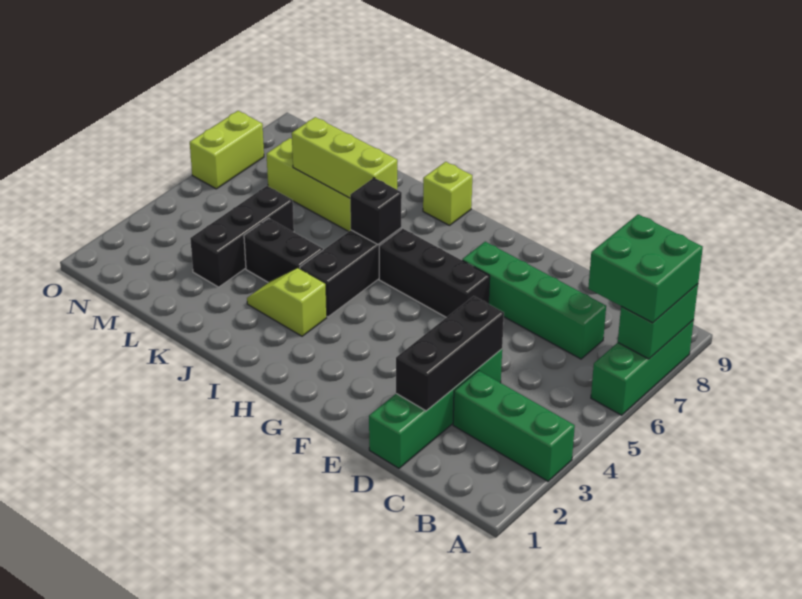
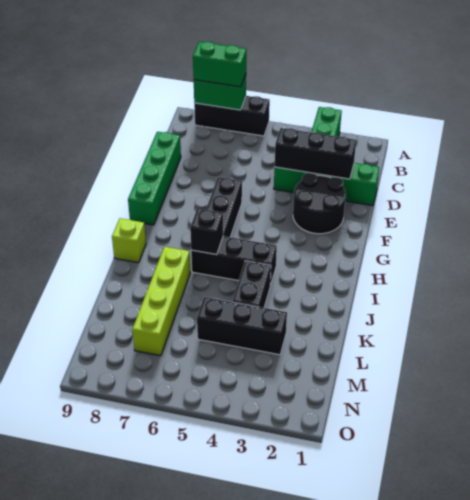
green brick A6:A8 level 1 -> black brick A6:A8 level 1
green brick A7:B8 level 3 -> green brick A7:A8 level 3
green brick C7:F7 level 1 -> green brick D9:G9 level 1
none -> black round brick E2:F3 level 1
lime slope I3:J3 level 1 top I -> none
lime brick J7:L7 level 2 -> none
lime brick O6:O7 level 1 -> none

